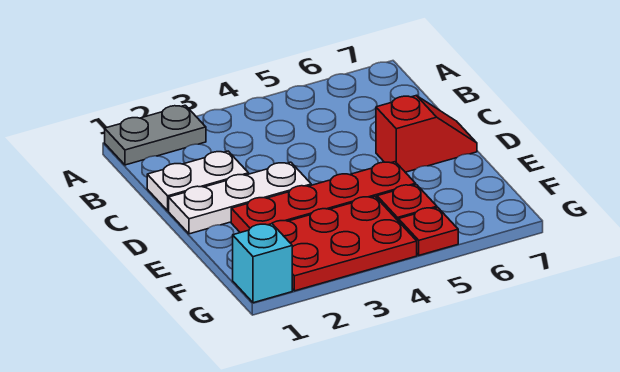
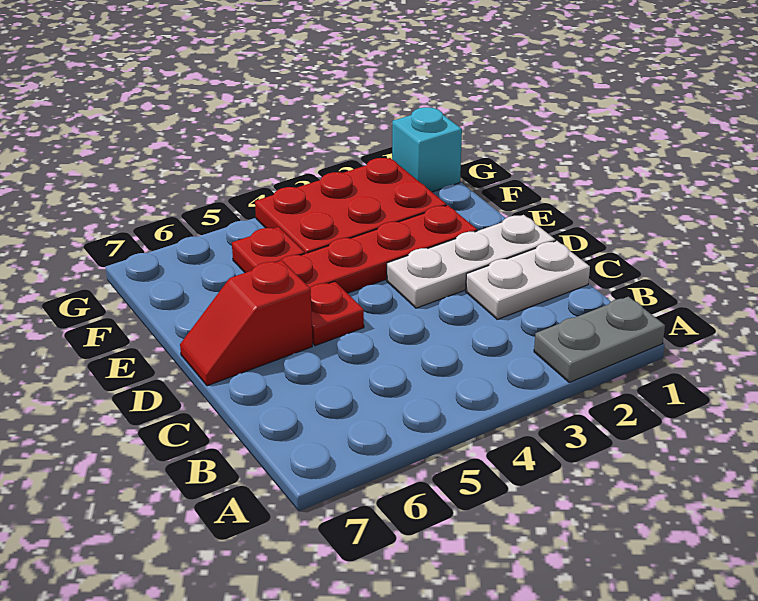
red plate G5 level 1 -> red plate D5 level 1

